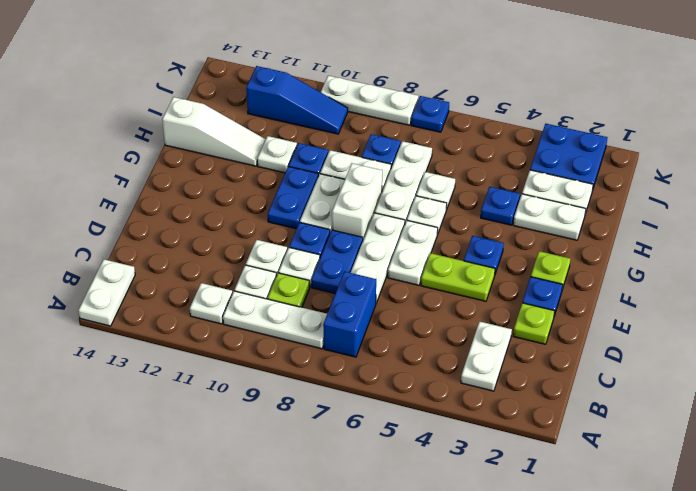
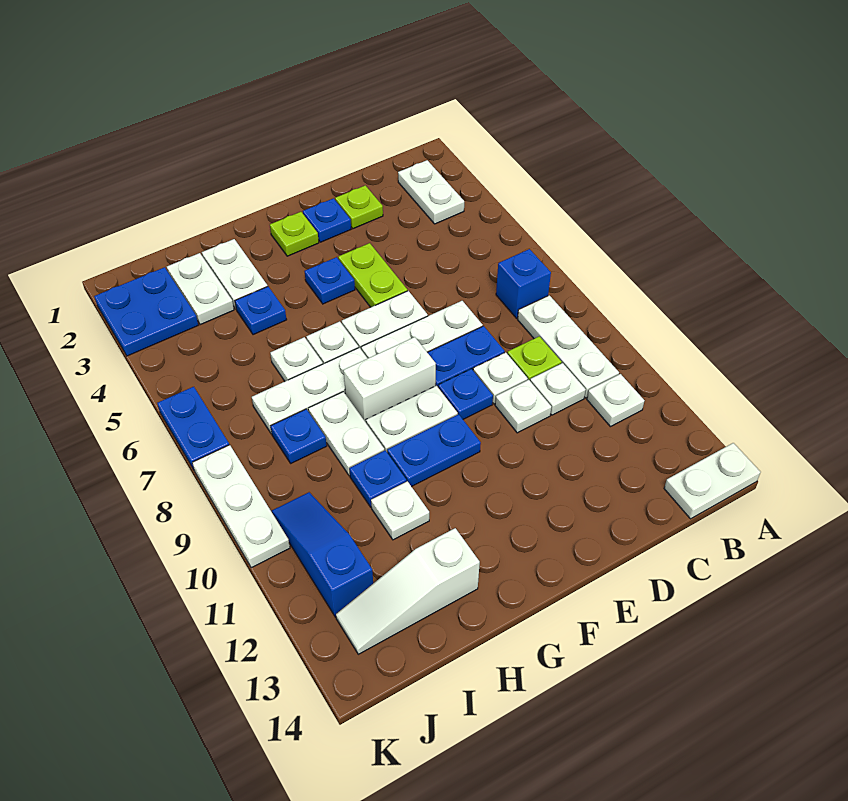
white plate B3:C3 level 1 -> white plate B2:B3 level 1
blue brick B7:C7 level 1 -> blue brick B7 level 1
white slope H12:H14 level 1 top 14 -> white slope H13:J13 level 1 top H
blue plate K7 level 1 -> blue plate K6:K7 level 1

